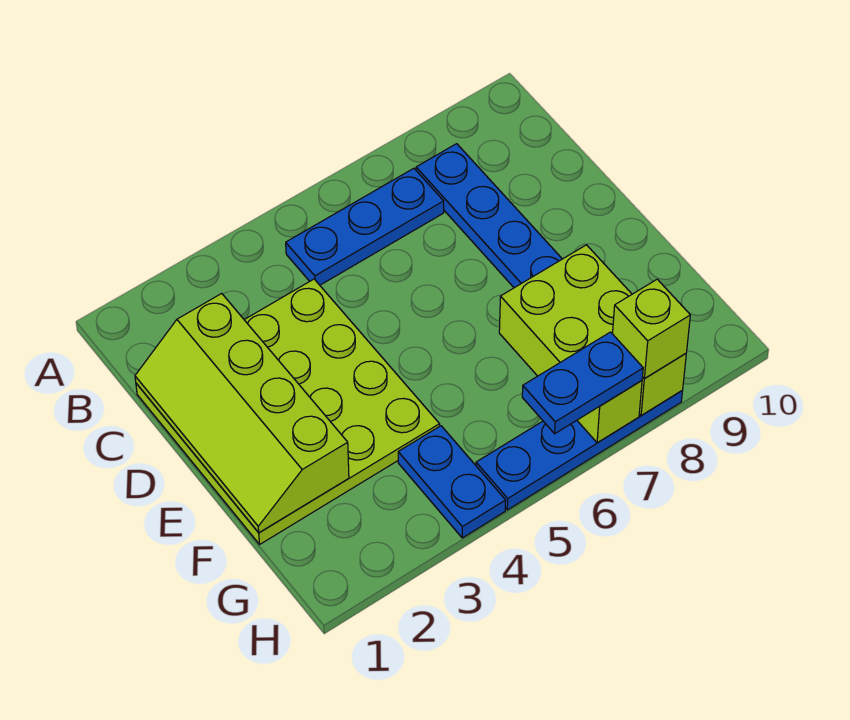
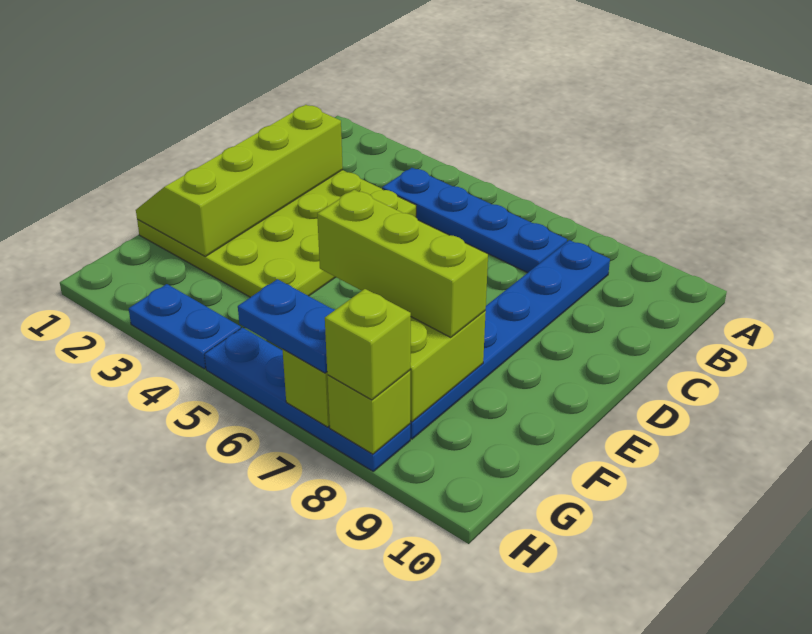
blue plate B5:B7 level 1 -> blue plate B4:B7 level 1
none -> lime brick F6:F8 level 3
blue plate G4:H4 level 1 -> blue plate H3:H4 level 1

